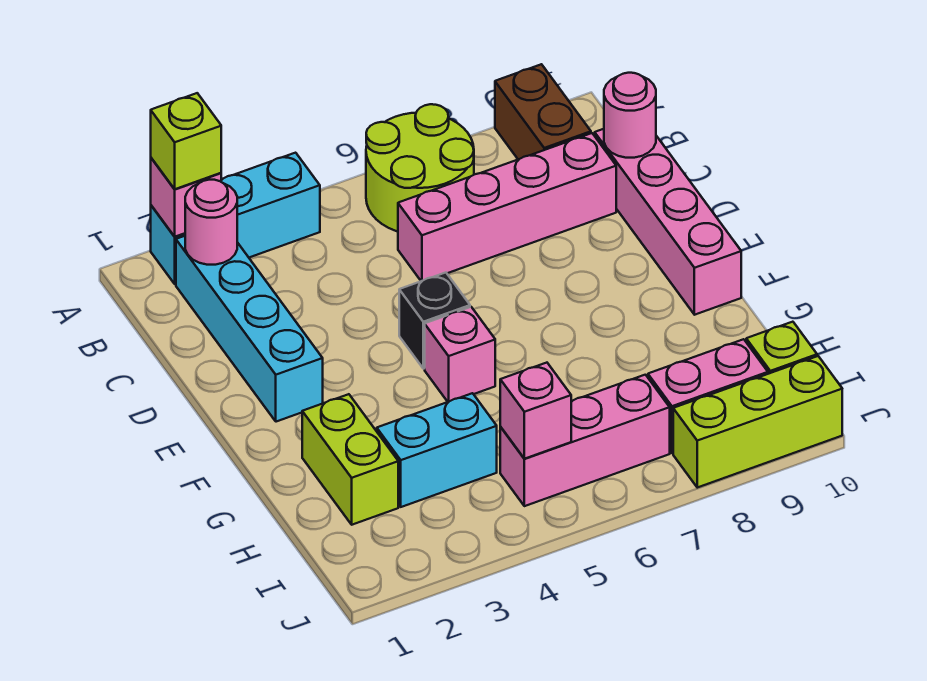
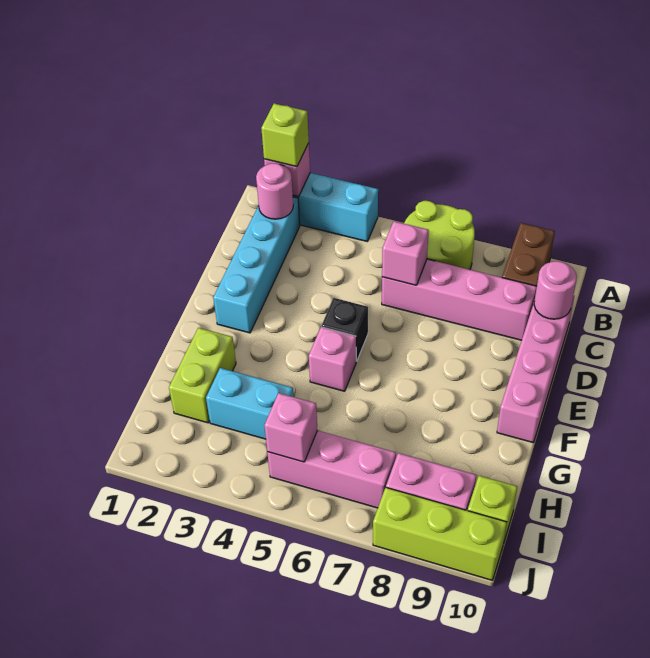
none -> pink brick C6 level 2

